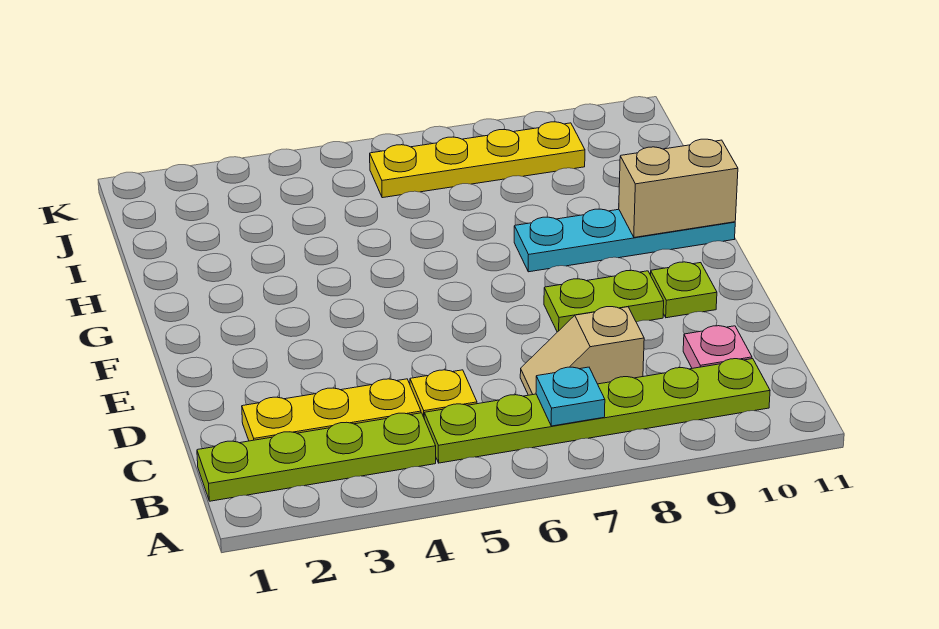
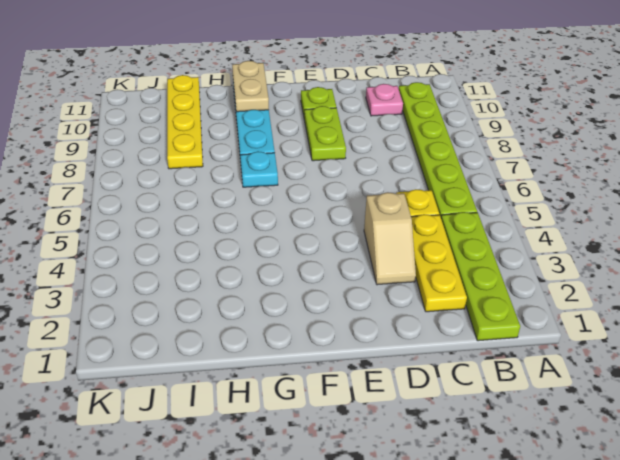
cyan plate B7 level 2 -> cyan plate G7 level 1
tan slope C7:C8 level 1 top 8 -> tan slope D3:D4 level 1 top 4
tan brick G10:G11 level 2 -> tan plate G10:G11 level 2
yellow plate J6:J9 level 1 -> yellow plate I8:I11 level 1

